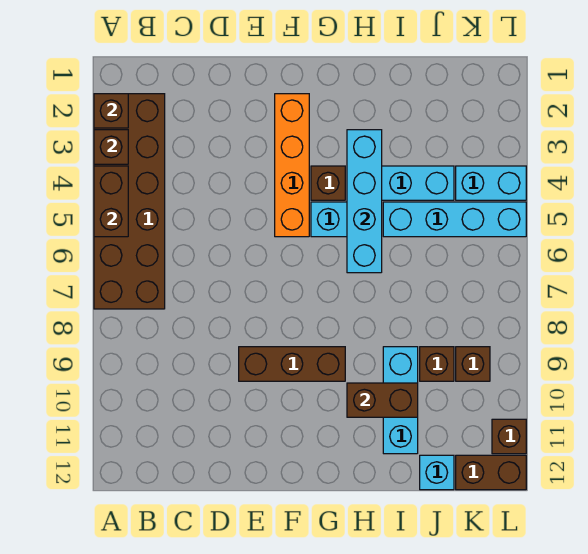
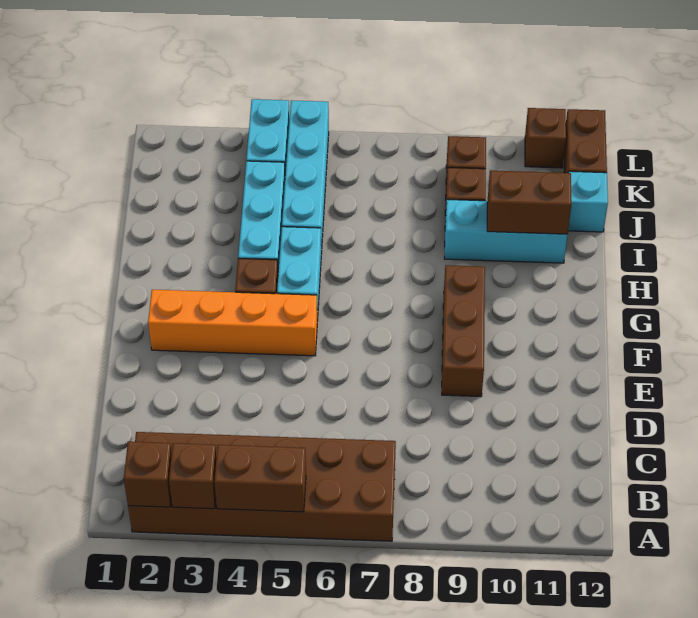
cyan brick H3:H6 level 2 -> none
brown brick H10:I10 level 2 -> brown brick I10:I11 level 2

